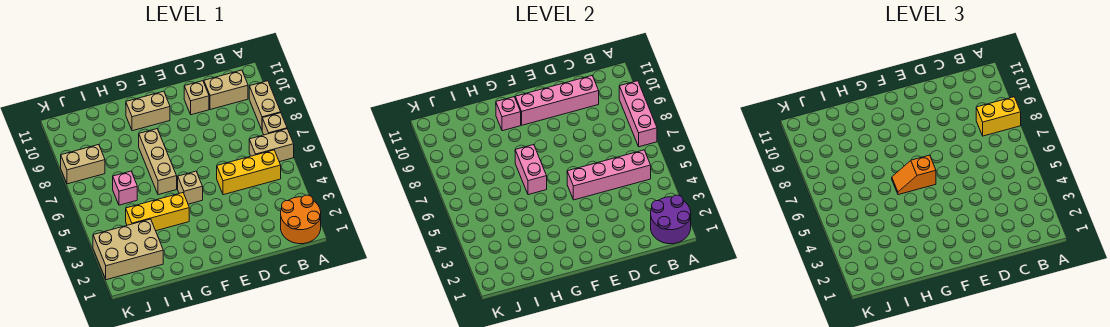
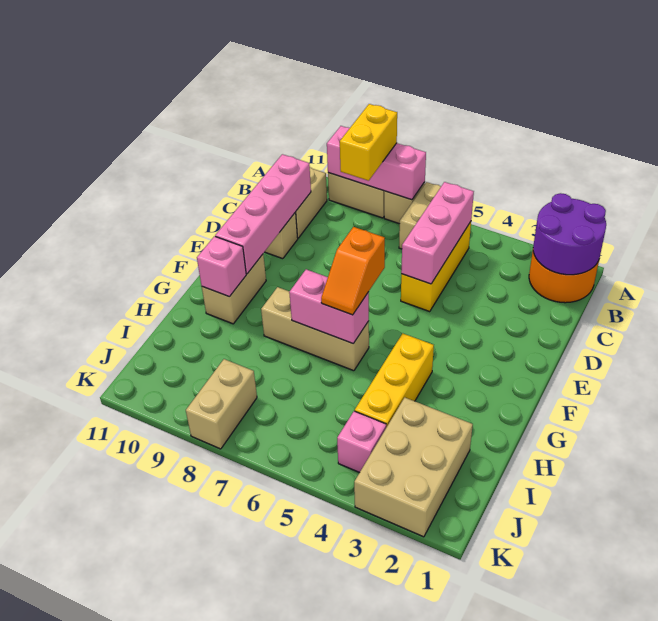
pink brick B5:E5 level 2 -> pink brick B5:D5 level 2
tan brick F5 level 1 -> none
pink brick I6 level 1 -> pink brick J4 level 1

